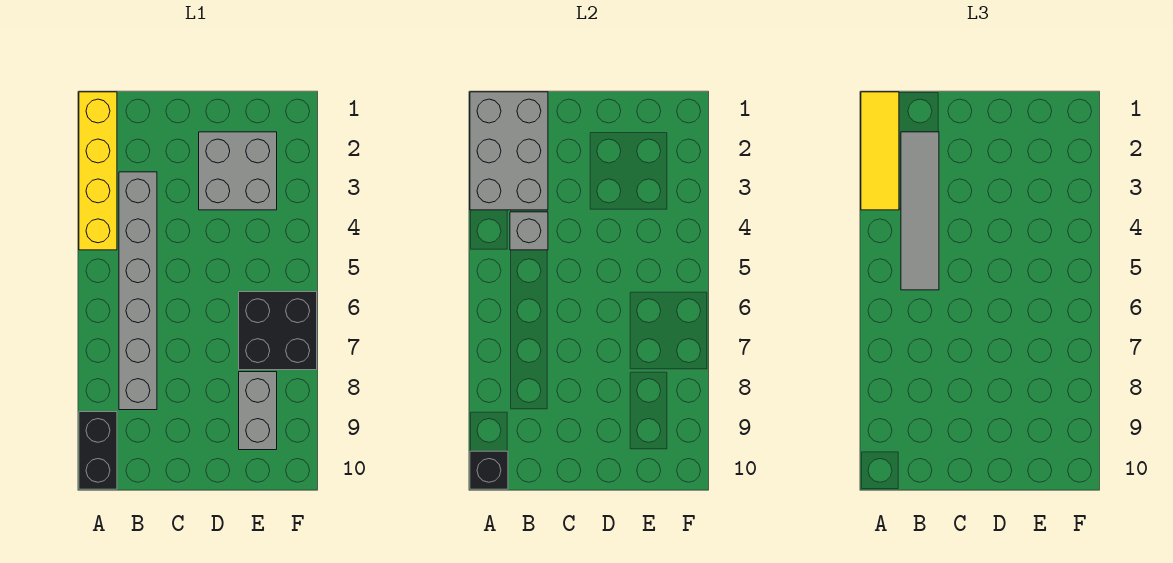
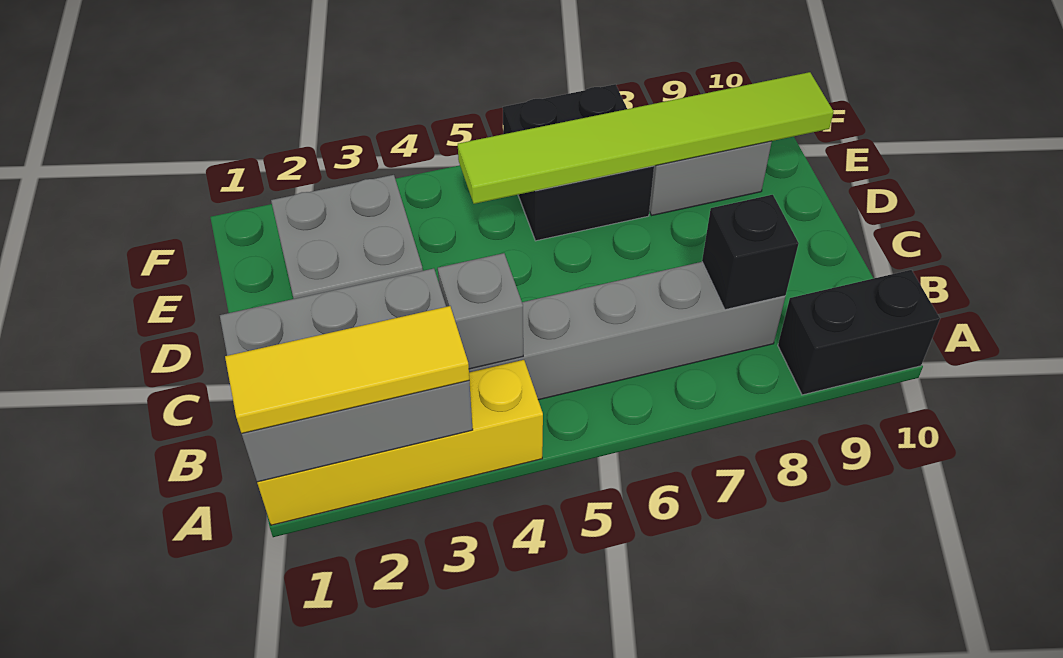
black brick A10 level 2 -> black brick B8 level 2
grey tile B2:B5 level 3 -> none
none -> lime tile E5:E10 level 2

